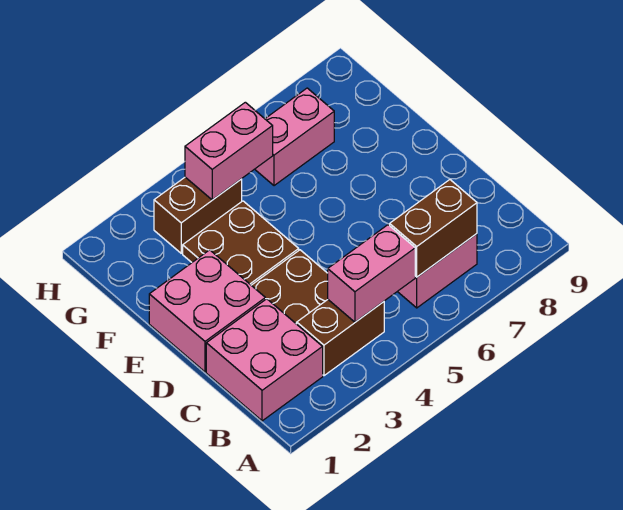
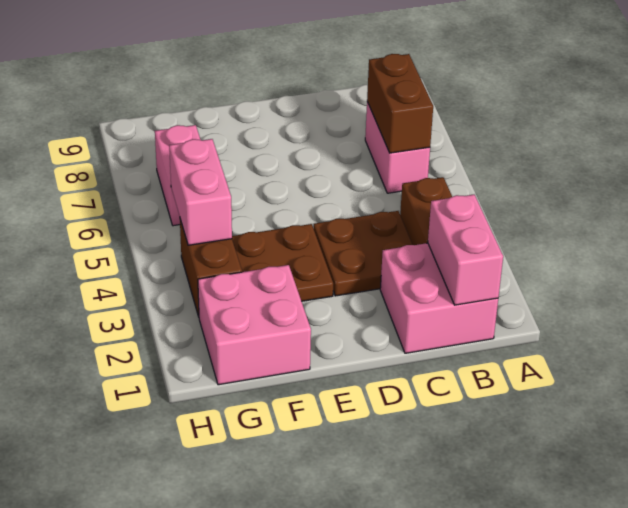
pink brick B4:B5 level 2 -> pink brick B1:B2 level 2
pink brick D1:E2 level 1 -> pink brick F1:G2 level 1

